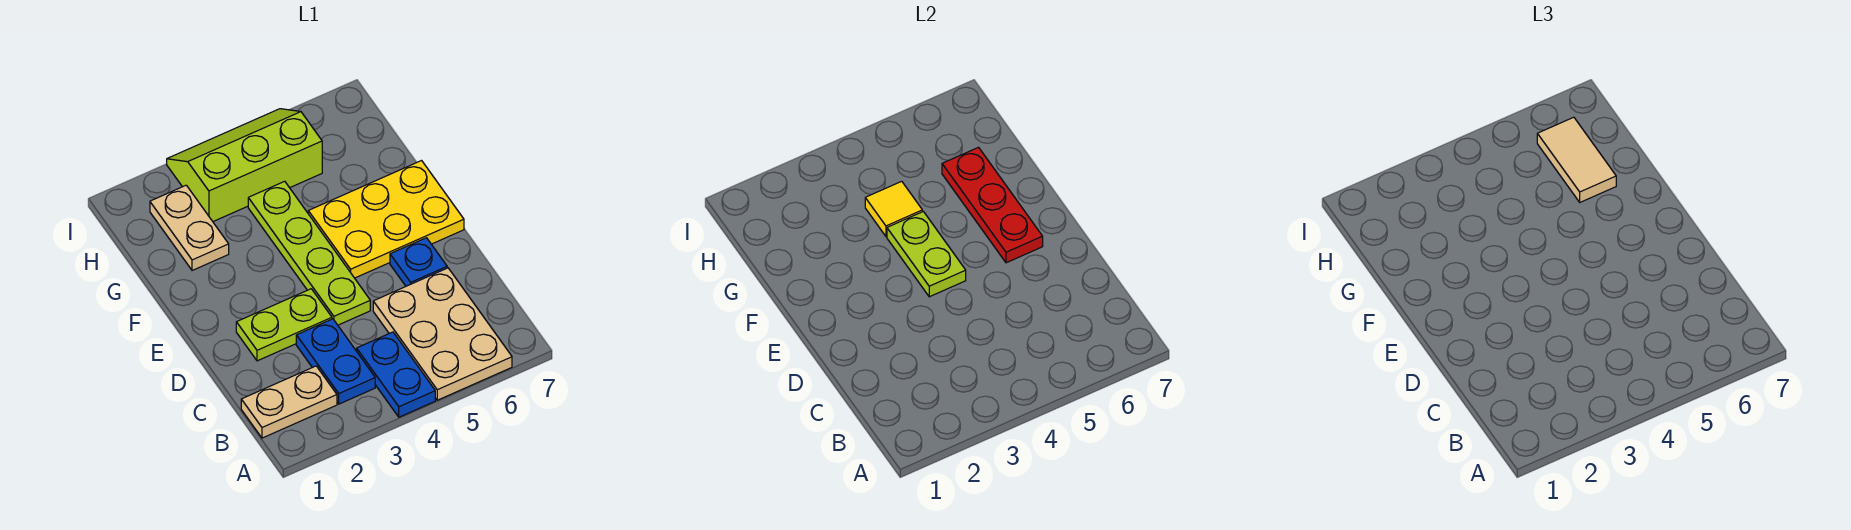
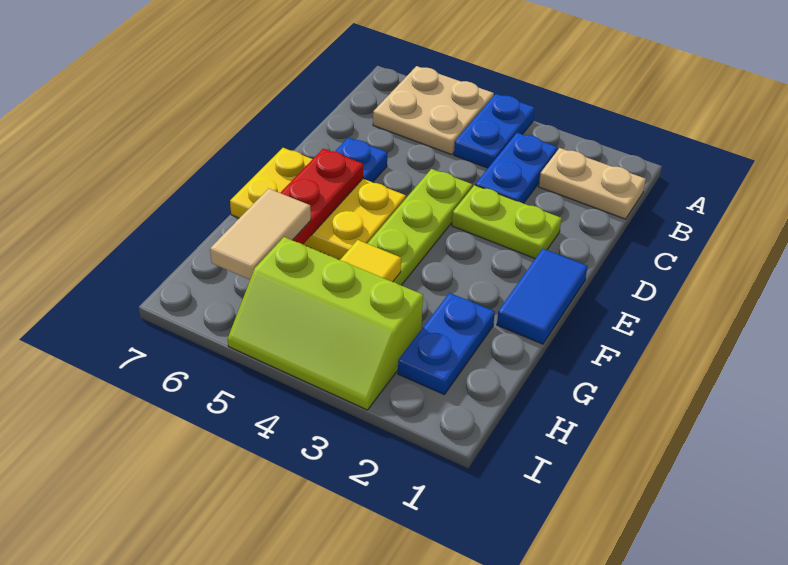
tan plate A5:C6 level 1 -> tan plate A5:B6 level 1
none -> blue tile E1:F1 level 1
lime plate E4:F4 level 2 -> none
tan plate G2:H2 level 1 -> blue plate G2:H2 level 1

